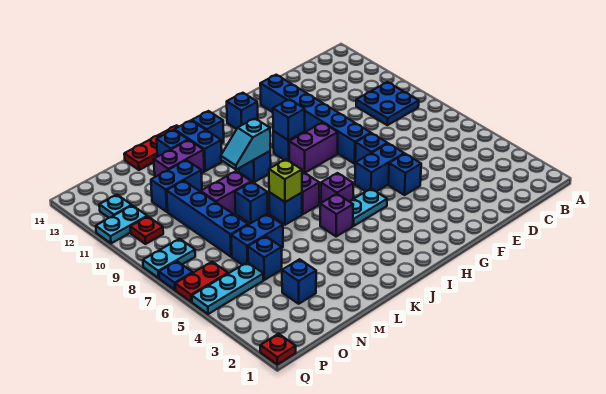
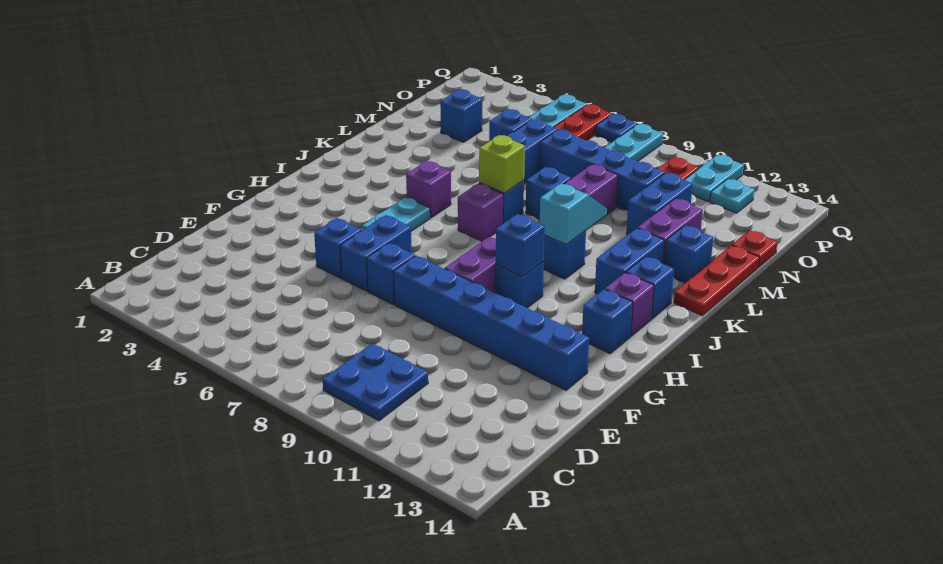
purple brick I6 level 1 -> purple brick I13 level 1
blue brick K12:K13 level 1 -> blue brick J12:K12 level 1
red plate Q1 level 1 -> red plate N14 level 1

